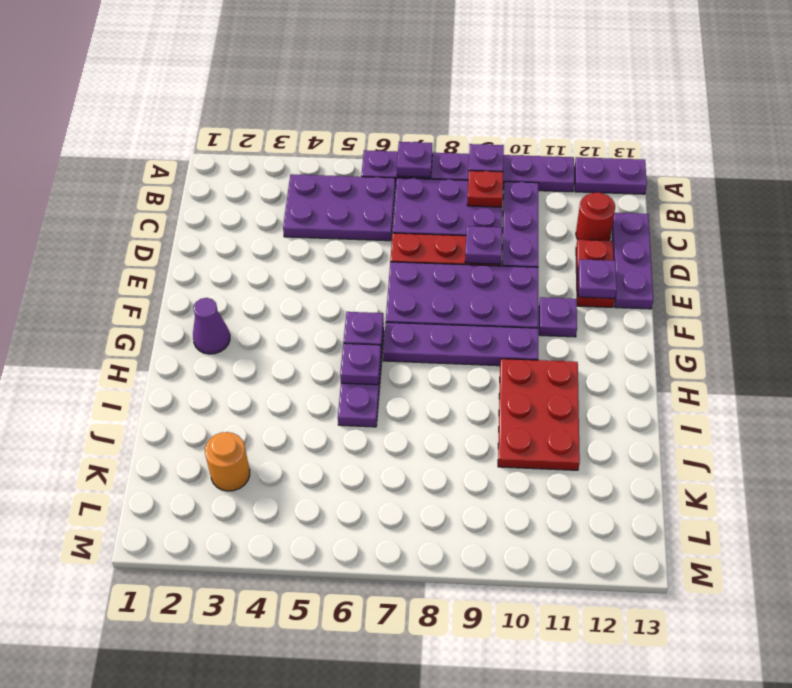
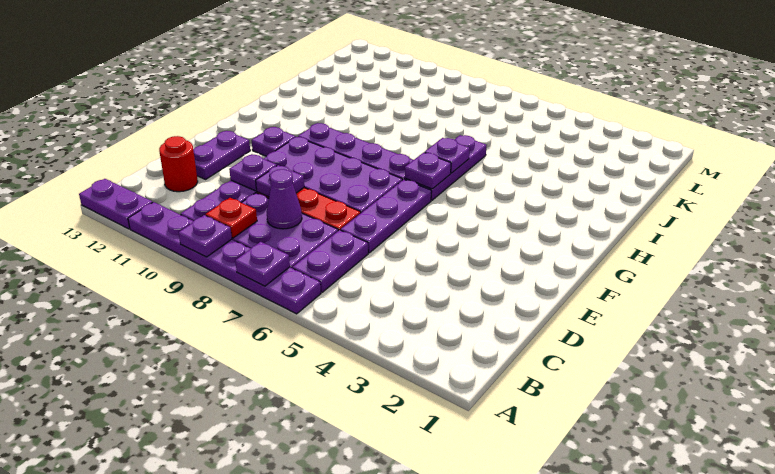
purple plate B4:C6 level 1 -> purple plate B6:C6 level 1
purple plate C13:E13 level 1 -> purple plate D6:F6 level 1
red plate D12:E12 level 1 -> purple plate D12:E12 level 1
purple plate E12 level 2 -> purple plate D10 level 2
purple cone G2 level 1 -> purple cone C8 level 2
red plate H10:J11 level 1 -> none
orange round brick K3 level 1 -> none

